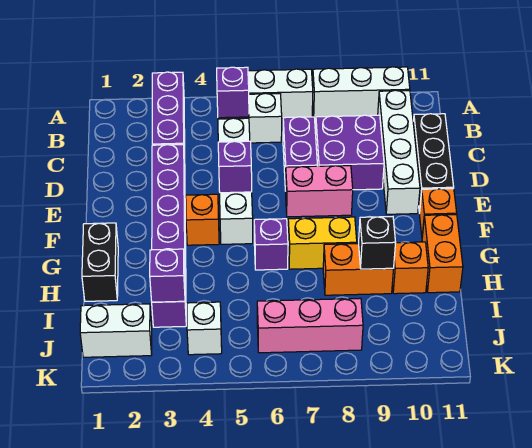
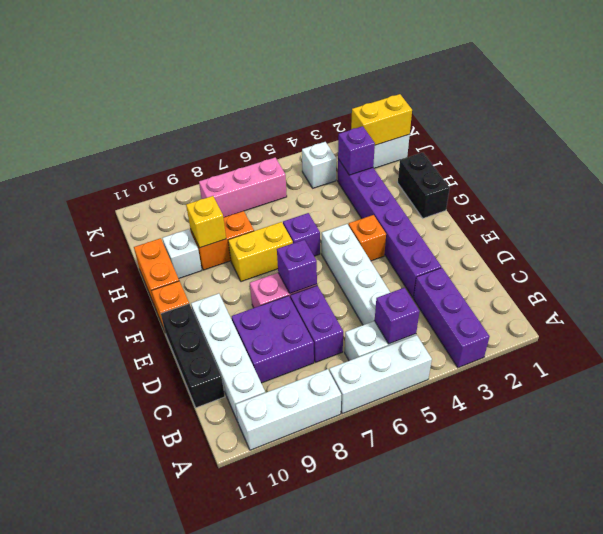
purple brick E5 level 2 -> purple brick E7 level 2
black brick H9 level 2 -> yellow brick H9 level 2
orange brick H10 level 1 -> white brick H10 level 1
none -> yellow brick J1:J2 level 2

